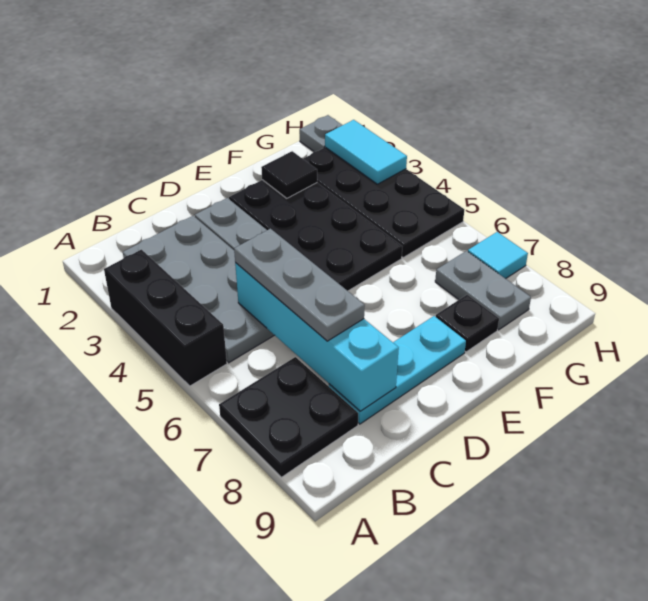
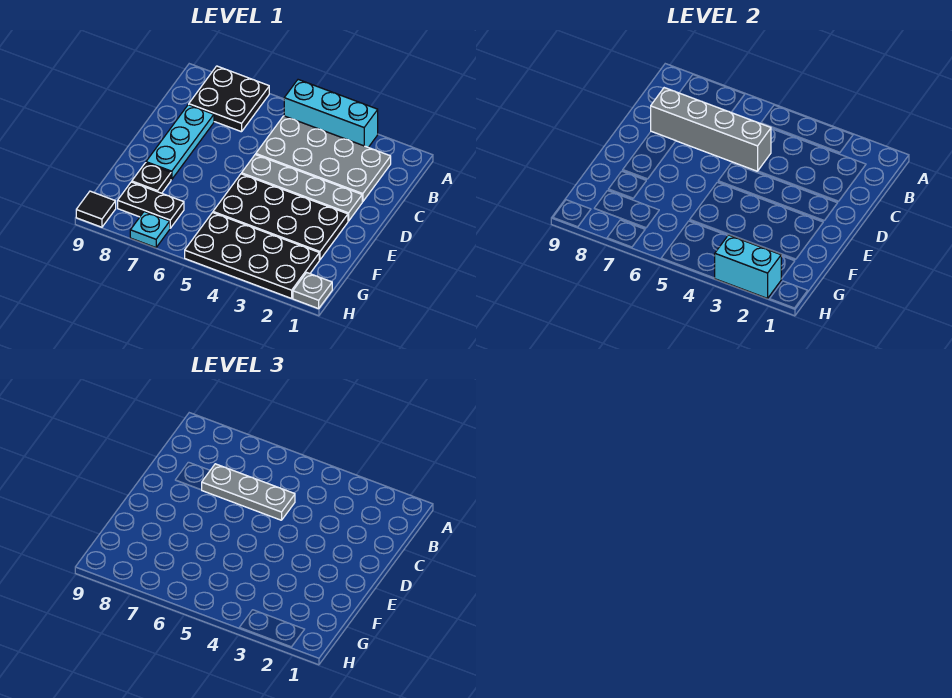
black brick A3:A5 level 1 -> cyan brick A3:A5 level 1
cyan brick C5:C8 level 2 -> grey brick C5:C8 level 2
black tile F2 level 2 -> black tile H9 level 1
grey plate G7:G8 level 1 -> black plate G7:G8 level 1
cyan tile H2:H3 level 2 -> cyan brick H2:H3 level 2
cyan tile H7 level 1 -> cyan plate H7 level 1

